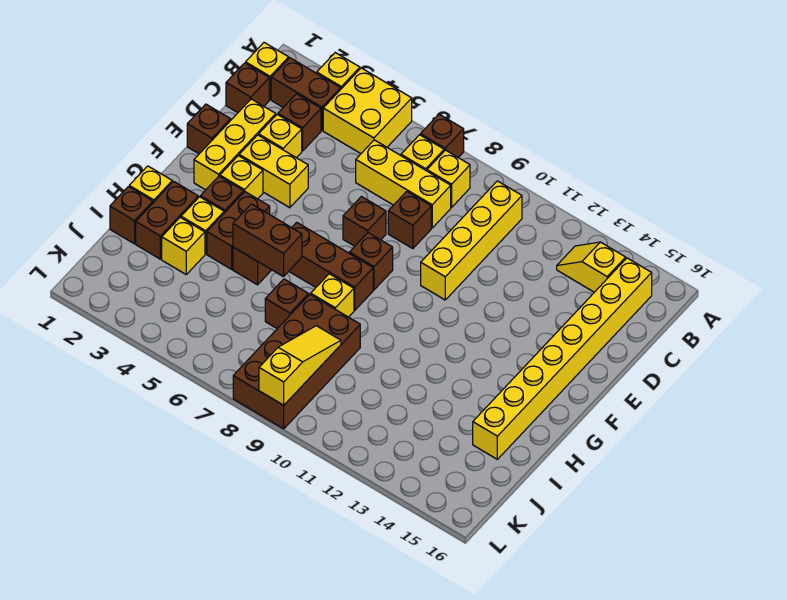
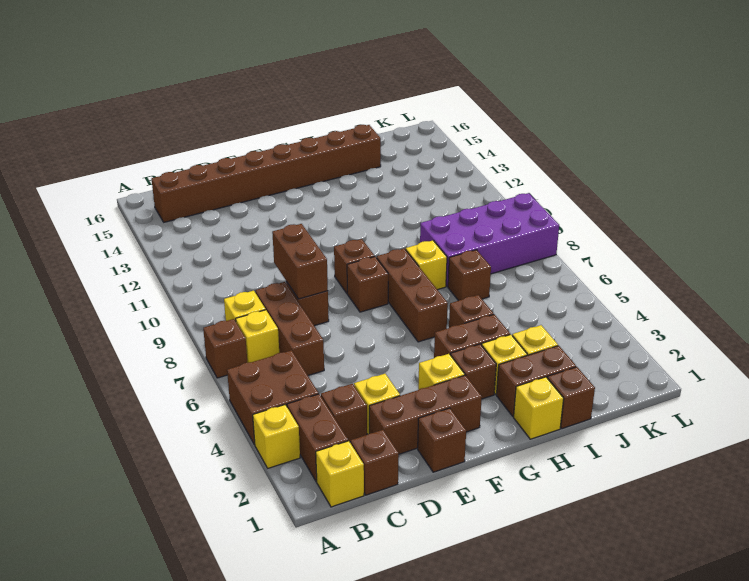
yellow brick A4:B5 level 1 -> brown brick A4:B5 level 1
yellow brick B10:E10 level 1 -> none
yellow slope B13:B14 level 1 top 14 -> none
yellow brick B15:I15 level 1 -> brown brick B15:I15 level 1
yellow brick C6:C8 level 1 -> brown brick C6:C8 level 1
yellow brick D2:F2 level 1 -> brown brick D2:F2 level 1
yellow brick E3:E4 level 1 -> none
brown brick E7 level 1 -> brown brick F9 level 1
brown brick H5:H6 level 2 -> brown brick D8:D9 level 2
brown brick I8:L9 level 1 -> purple brick I8:L9 level 1
yellow slope J9:L9 level 2 top L -> none

